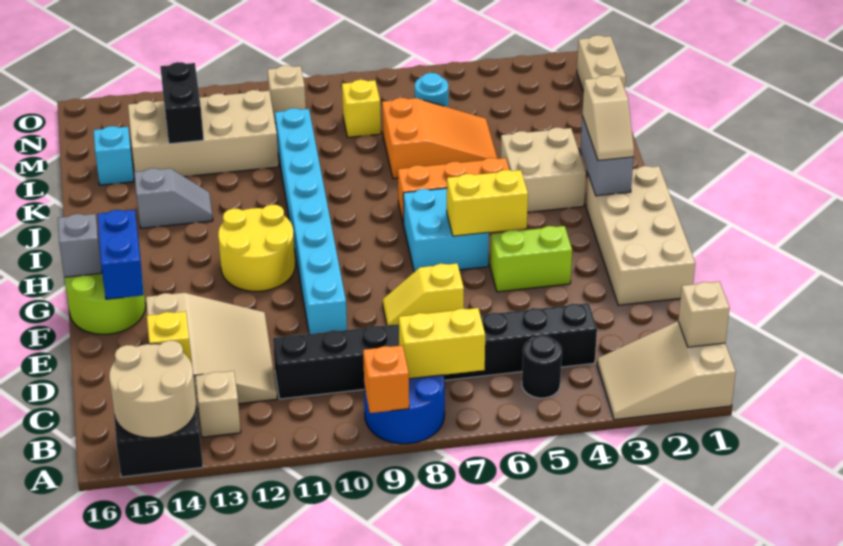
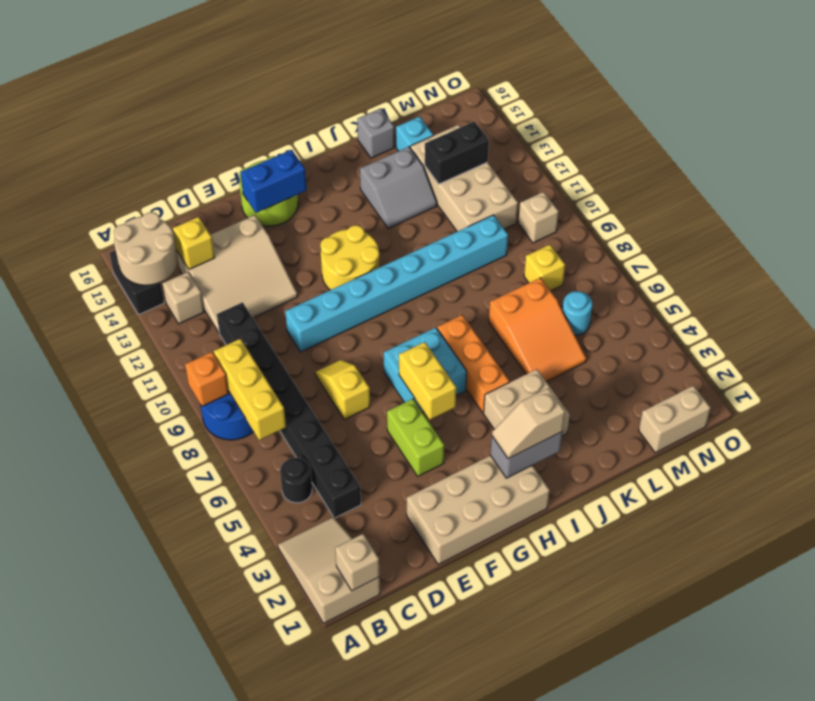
yellow brick B7:B8 level 2 -> yellow brick B7:B9 level 2
grey brick G16 level 2 -> grey brick K16 level 1
grey slope J13:J14 level 1 top 14 -> grey slope J13:K14 level 1 top 14

